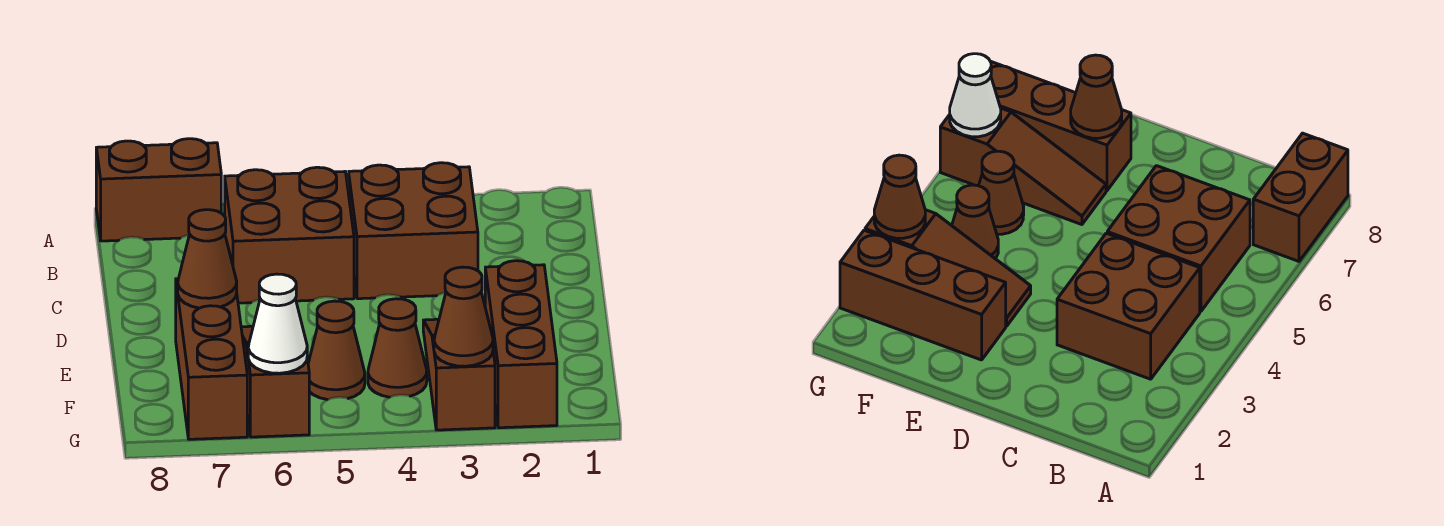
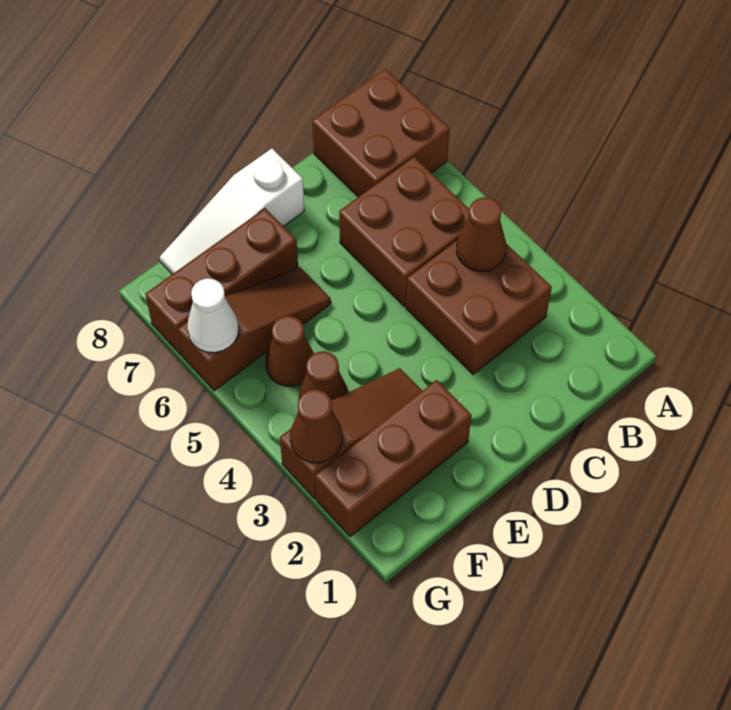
brown brick A7:A8 level 1 -> brown brick A7:B8 level 1
none -> white slope D8:F8 level 1 top D
brown cone E7 level 2 -> brown cone B4 level 2

